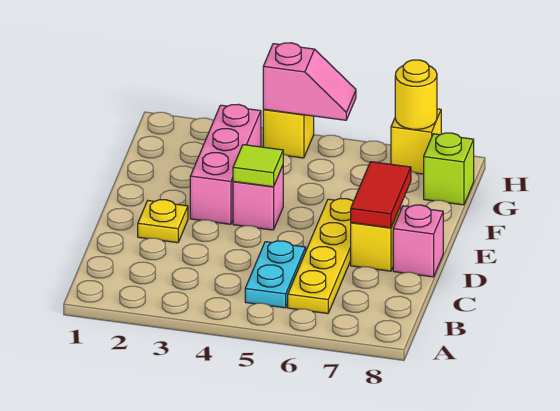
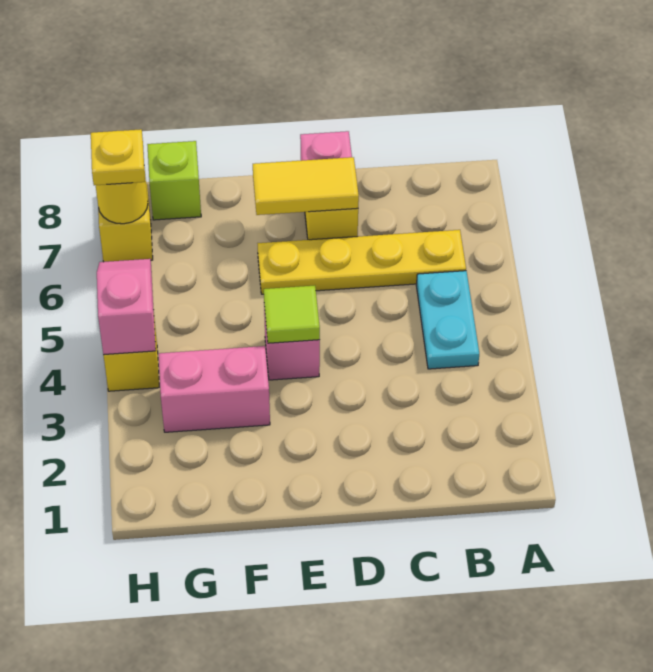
cyan plate B5:C5 level 1 -> cyan plate B4:B5 level 1
yellow plate D2 level 1 -> yellow plate H7 level 3
red tile D7:E7 level 2 -> yellow tile D7:E7 level 2
pink brick E3:G3 level 1 -> pink brick F3:G3 level 1

